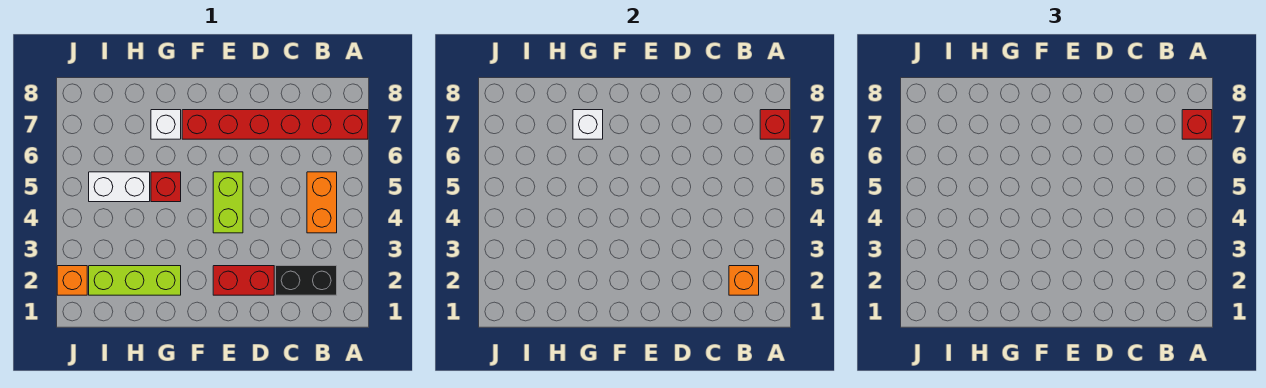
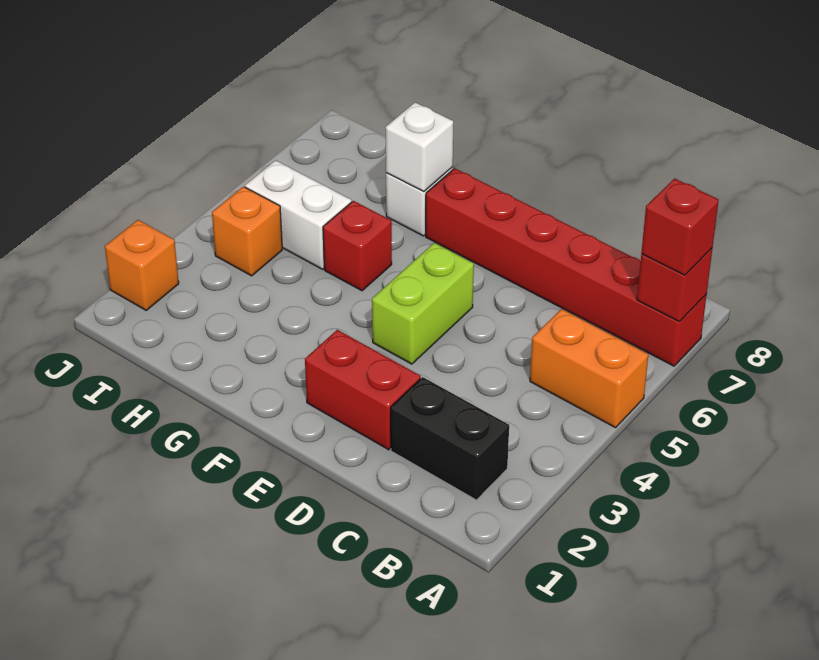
orange brick B2 level 2 -> orange brick I4 level 1
orange brick B4:B5 level 1 -> orange brick A5:B5 level 1
lime brick G2:I2 level 1 -> none

